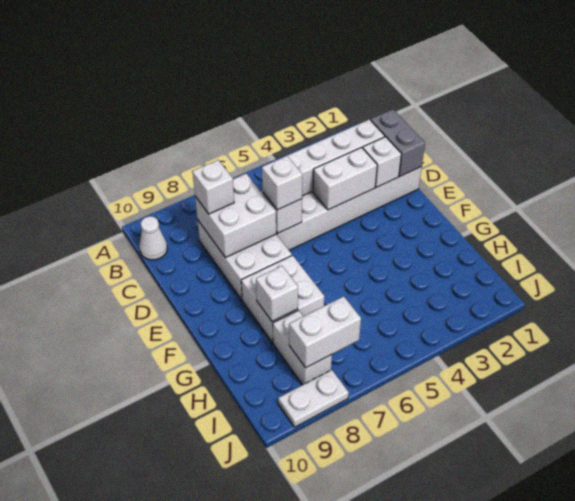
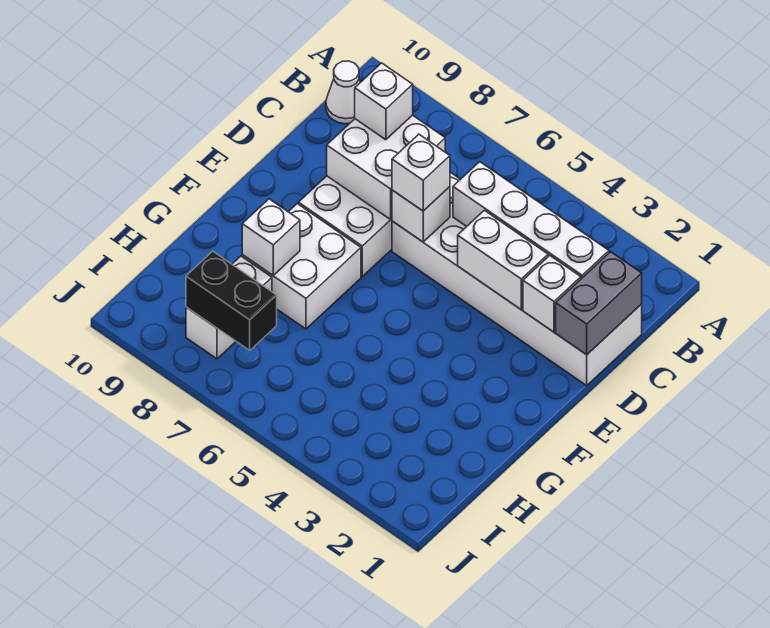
white brick I7:I8 level 2 -> black brick I7:I8 level 2
white plate J8:J9 level 1 -> none

